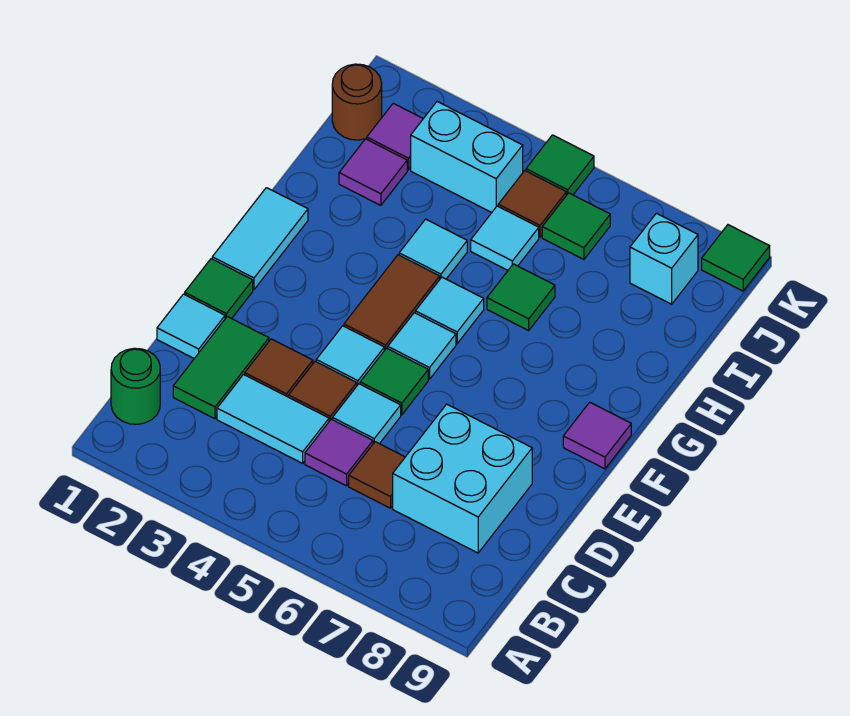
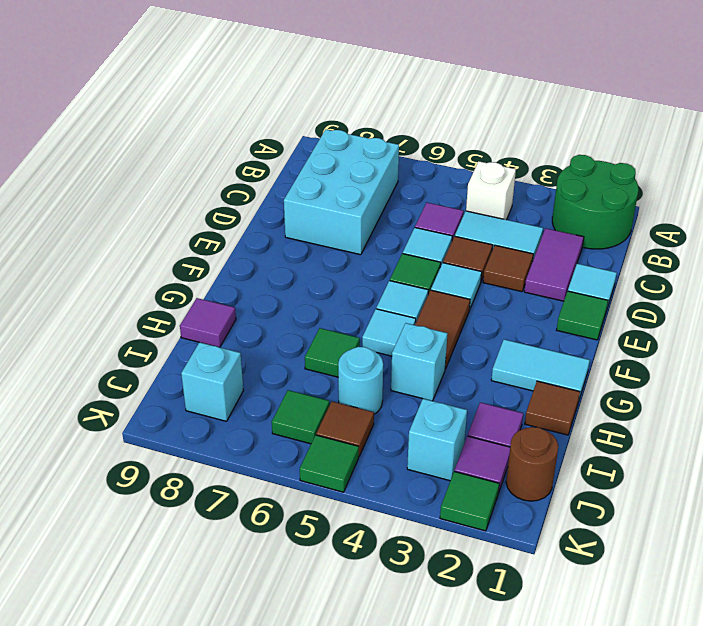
green round brick B1 level 1 -> green round brick A1:B2 level 1
none -> white brick B4 level 1
green tile C2:D2 level 1 -> purple tile C2:D2 level 1
brown tile C6 level 1 -> brown tile H1 level 1
cyan brick C7:D8 level 1 -> cyan brick B7:D8 level 1
cyan tile F1:G1 level 1 -> cyan tile G1:G2 level 1
purple tile F9 level 1 -> purple tile H9 level 1
cyan tile H4 level 1 -> cyan brick H4 level 1
cyan tile I5 level 1 -> cyan round brick I5 level 1
cyan brick J3:J4 level 1 -> cyan brick J3 level 1
green tile K9 level 1 -> green tile K2 level 1

